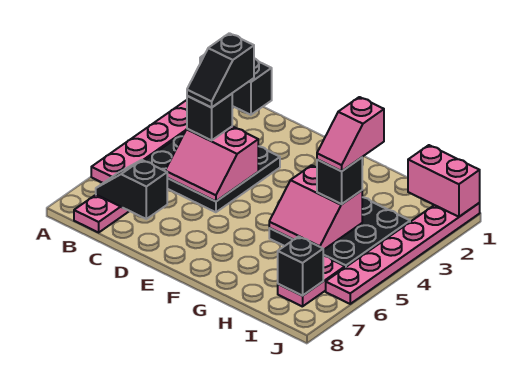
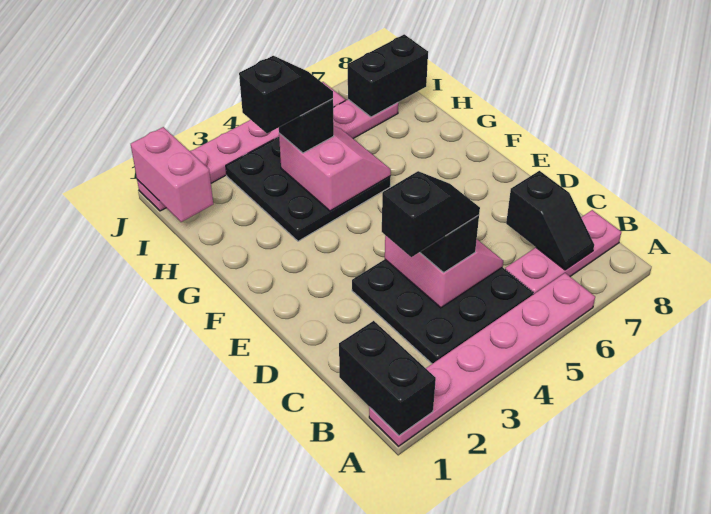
pink slope H3:H4 level 4 top 3 -> black slope H3:H4 level 4 top 3
black brick I7 level 2 -> black brick I7:I8 level 2

